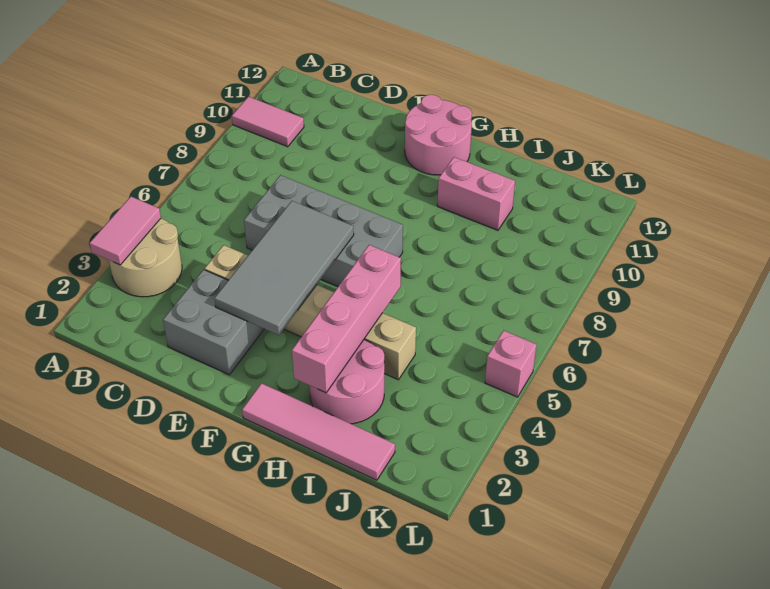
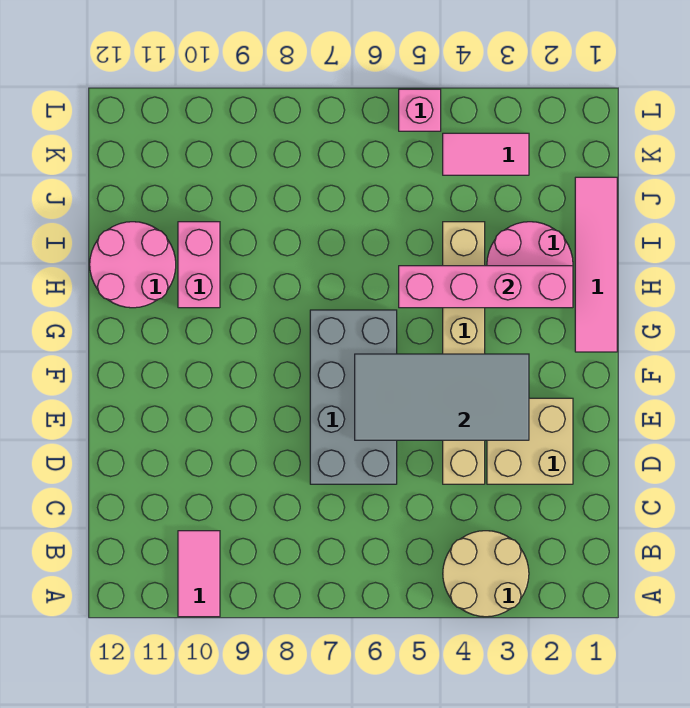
pink tile A3:A4 level 2 -> pink tile K3:K4 level 1
grey brick D2:E3 level 1 -> tan brick D2:E3 level 1
pink round brick F11:G12 level 1 -> pink round brick H11:I12 level 1

